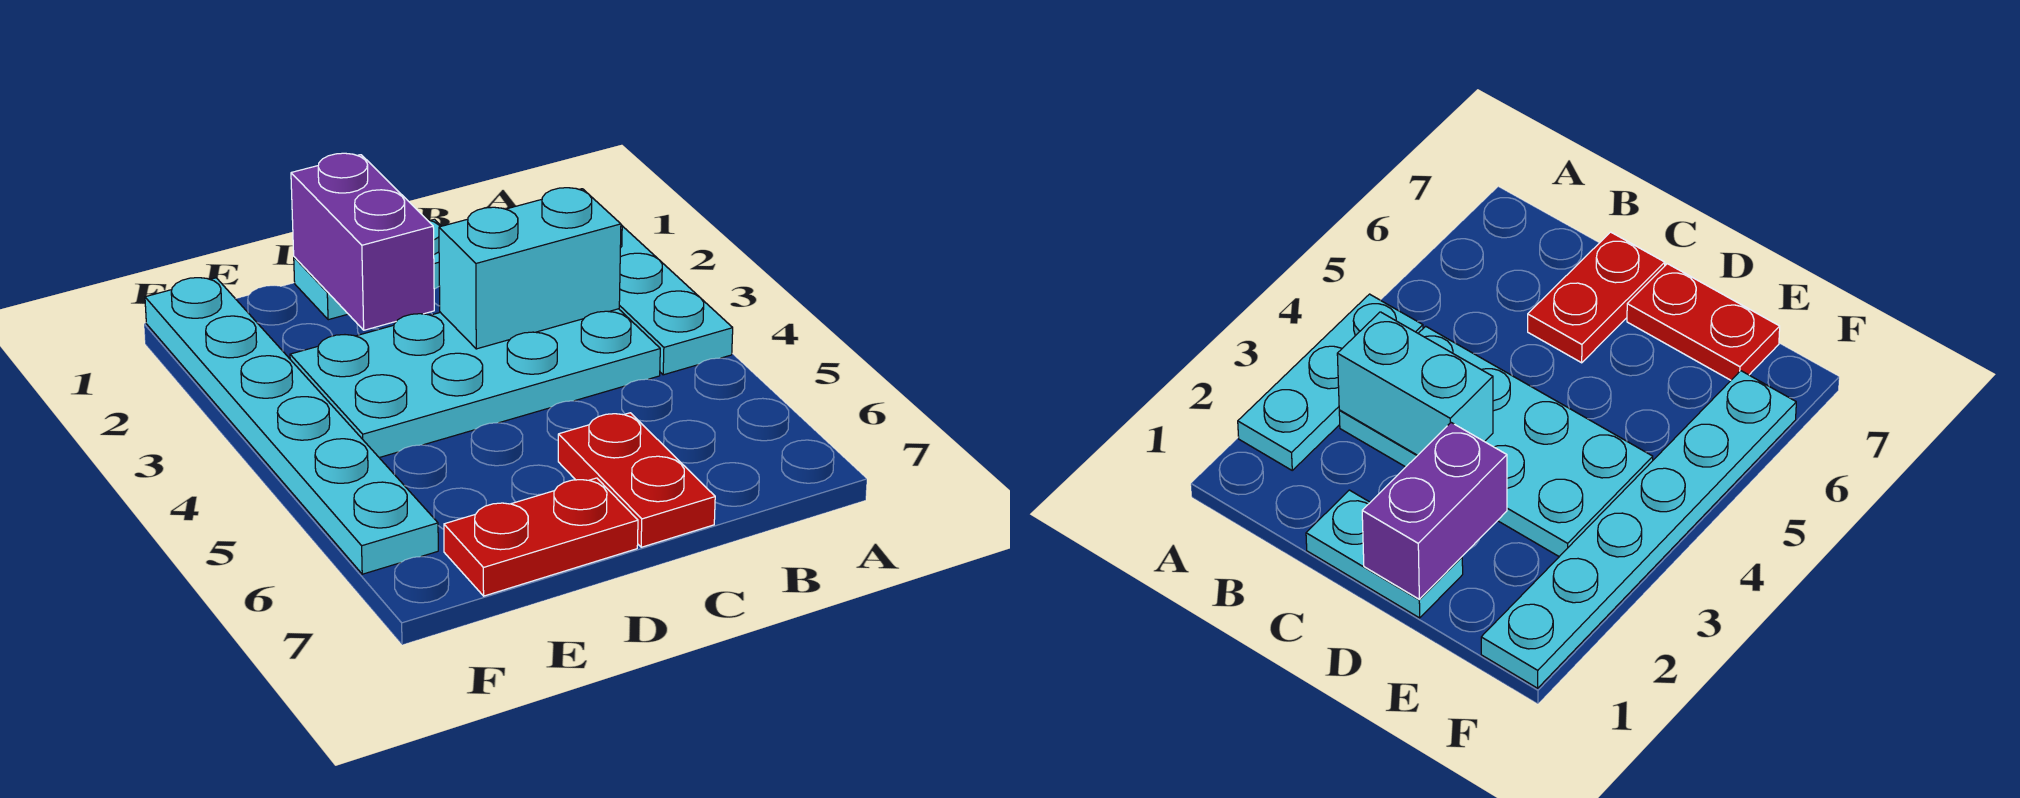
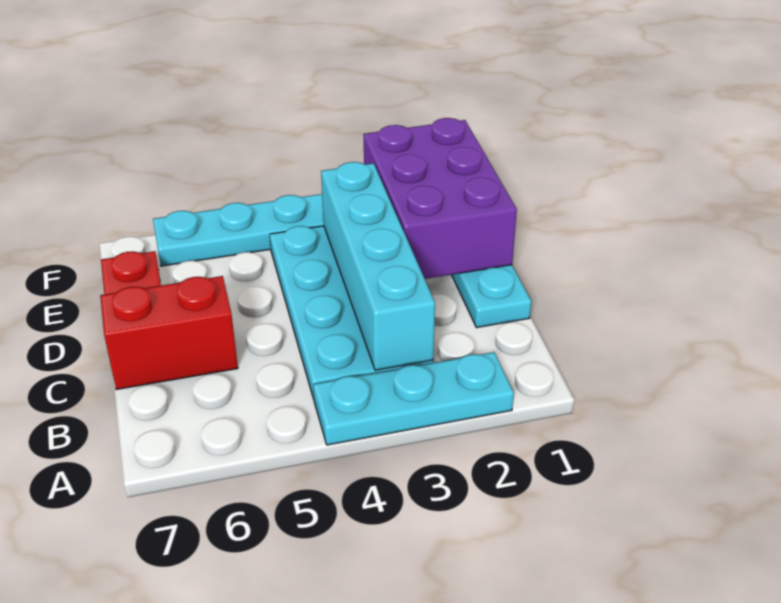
cyan brick B3:C3 level 2 -> cyan brick B3:E3 level 2
red plate C6:C7 level 1 -> red brick C6:C7 level 1
purple brick D1:D2 level 2 -> purple brick D1:F2 level 2

